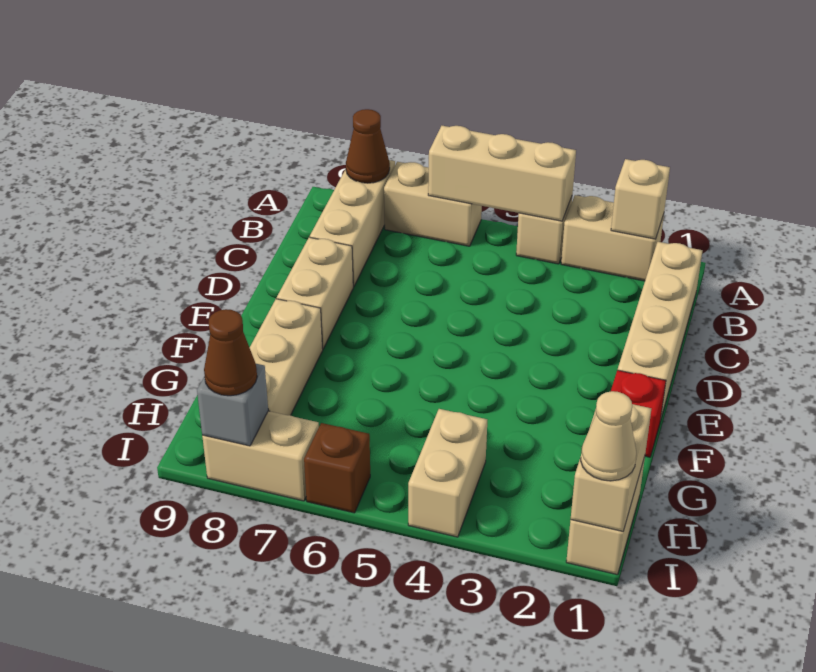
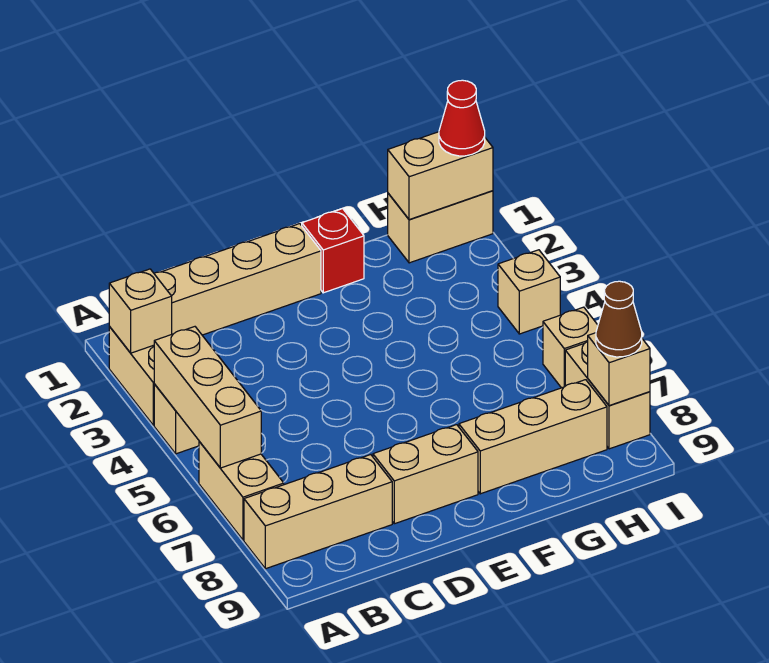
brown cone A8 level 2 -> none
tan brick H4:I4 level 1 -> tan brick I4 level 1
tan cone I1 level 3 -> red cone I1 level 3
brown brick I6 level 1 -> tan brick I6 level 1
grey brick I8 level 2 -> tan brick I8 level 2

